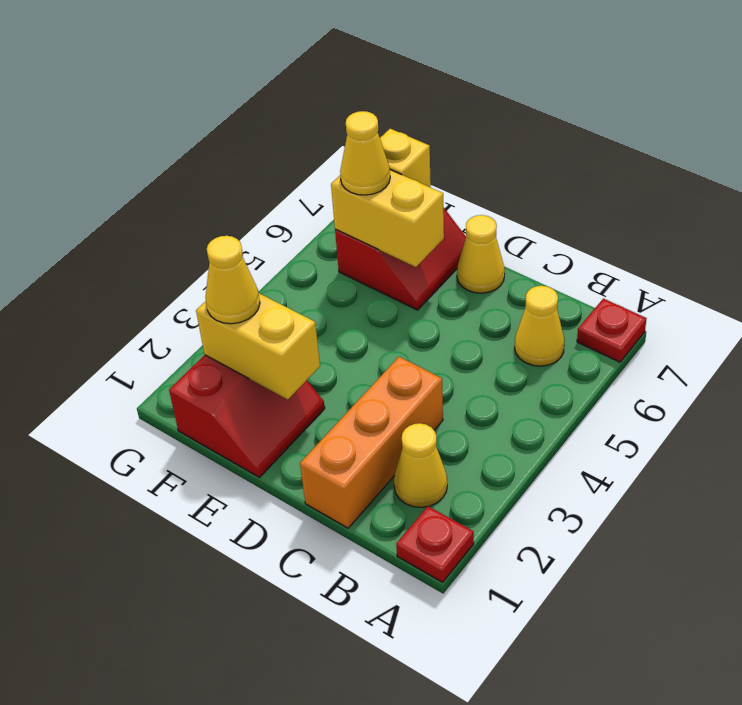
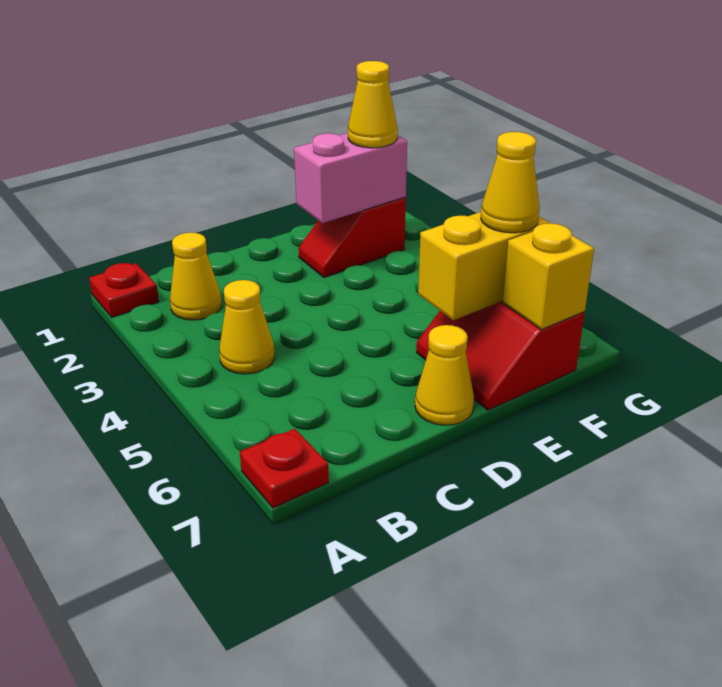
yellow cone B6 level 1 -> yellow cone B4 level 1
orange brick C1:C3 level 1 -> none
red slope E1:F2 level 1 top F -> red slope E2:F2 level 1 top F
yellow brick E2:F2 level 2 -> pink brick E2:F2 level 2

